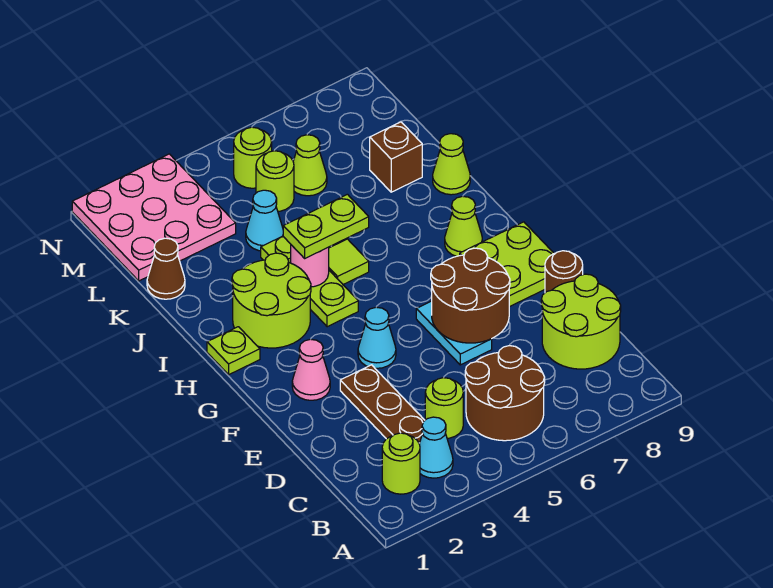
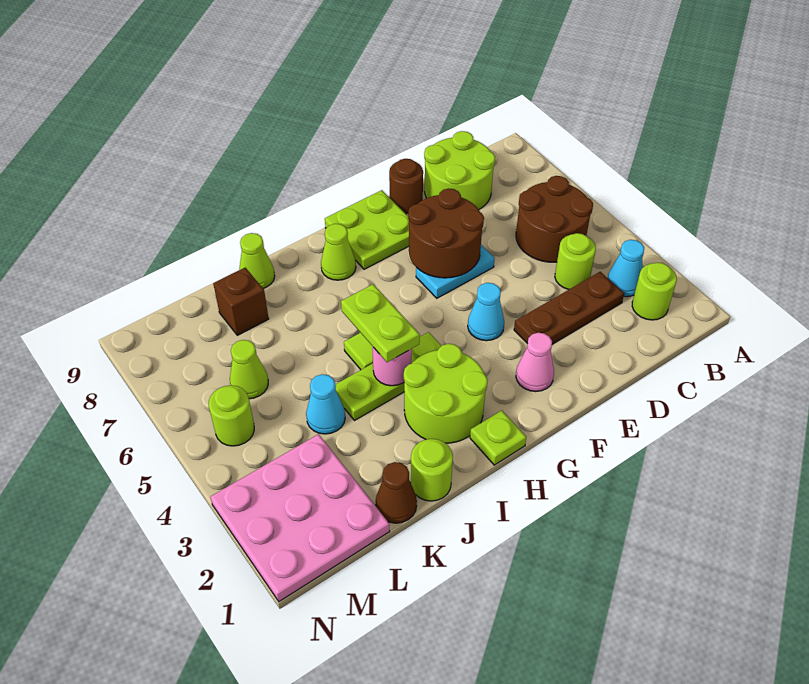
lime round brick L5 level 1 -> lime round brick J1 level 1

